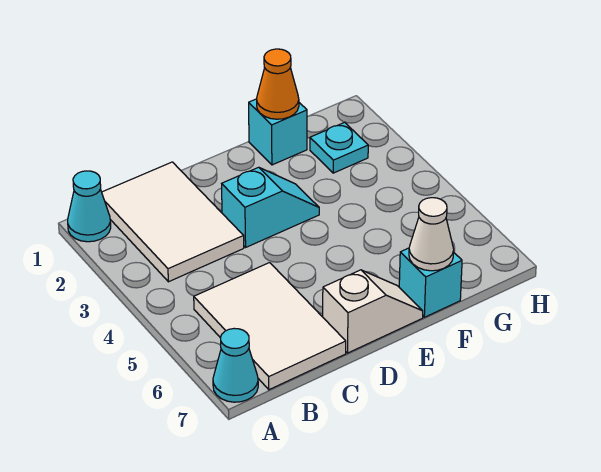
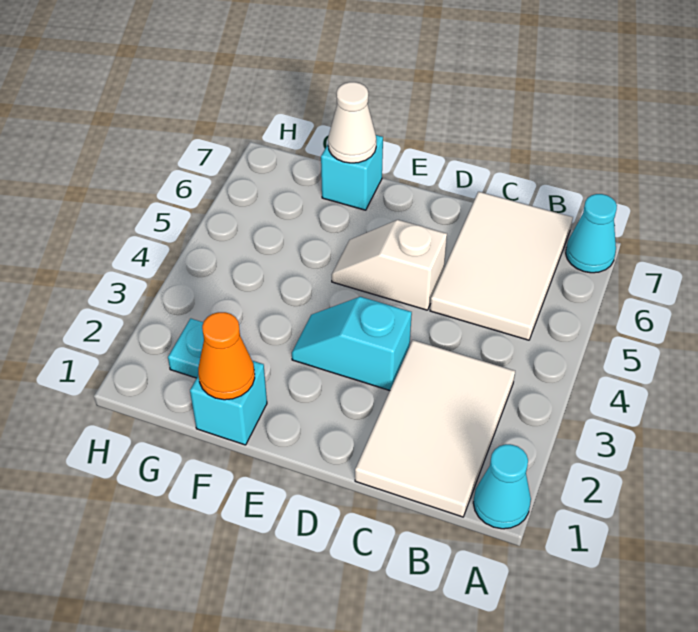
white slope D7:E7 level 1 top D -> white slope D5:E5 level 1 top D

